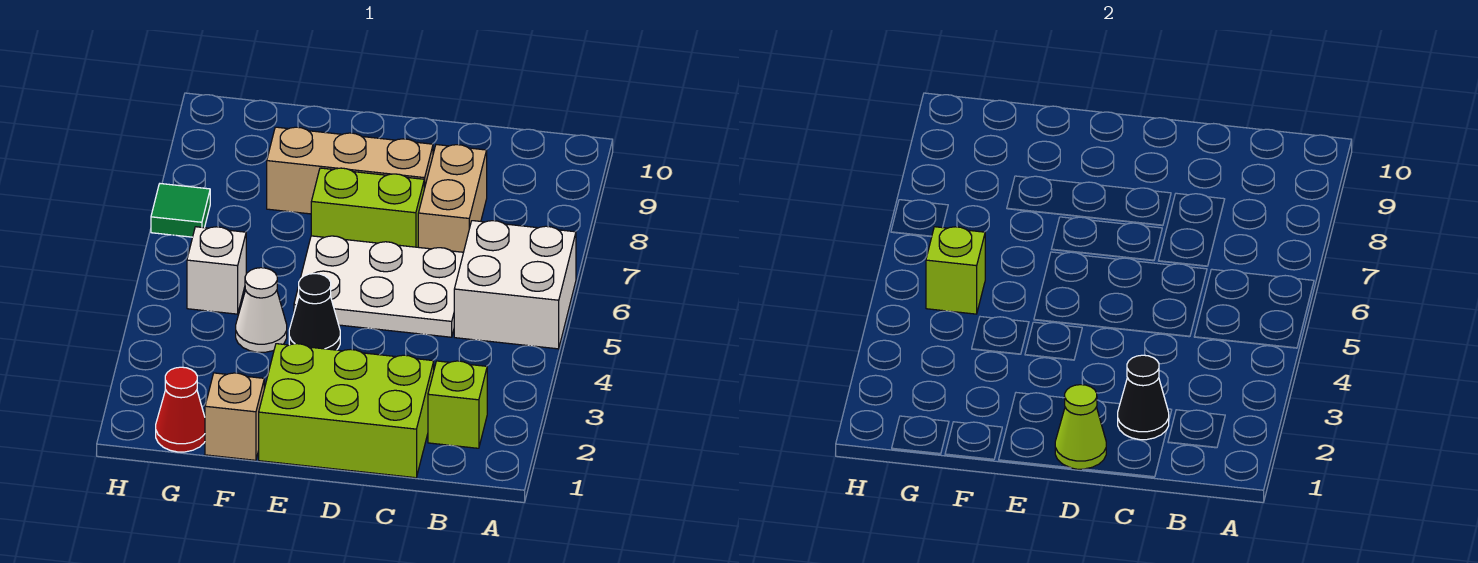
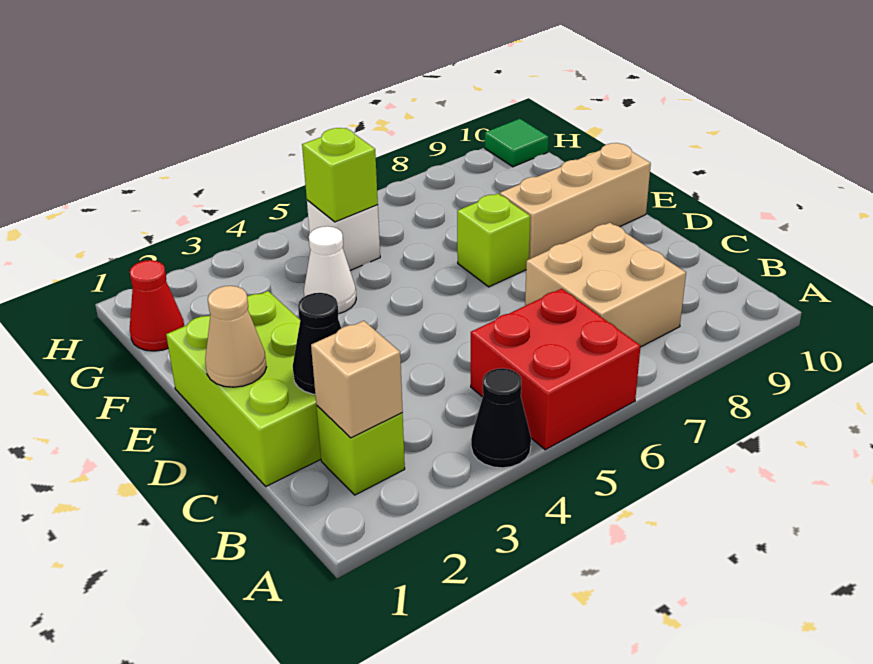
white brick A5:B6 level 1 -> red brick A5:B6 level 1
white plate C5:E6 level 1 -> none
tan brick C7:C8 level 1 -> tan brick B7:C8 level 1
lime cone D1 level 2 -> tan cone D1 level 2
lime brick D7:E7 level 1 -> lime brick E7 level 1
tan brick D8:F8 level 1 -> tan brick E8:E10 level 1
black cone E4 level 1 -> black cone A4 level 1
tan brick F1 level 1 -> tan brick B2 level 2
green tile H7 level 1 -> green tile H10 level 1

